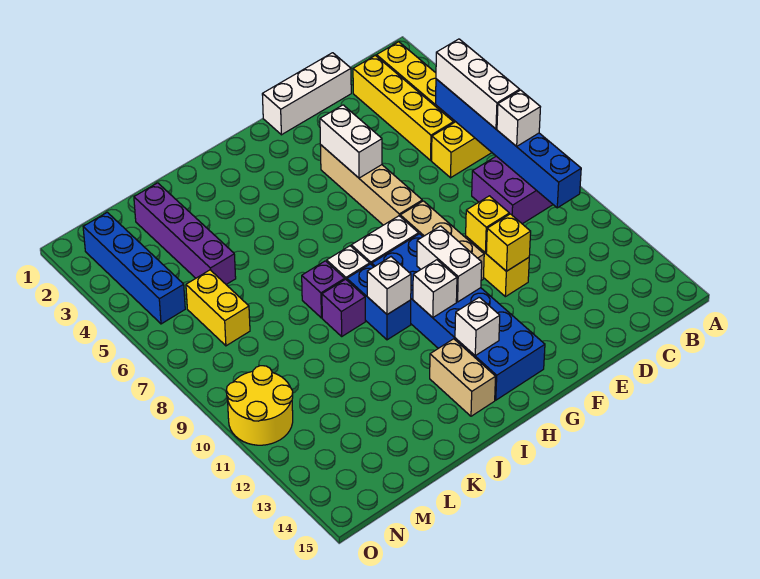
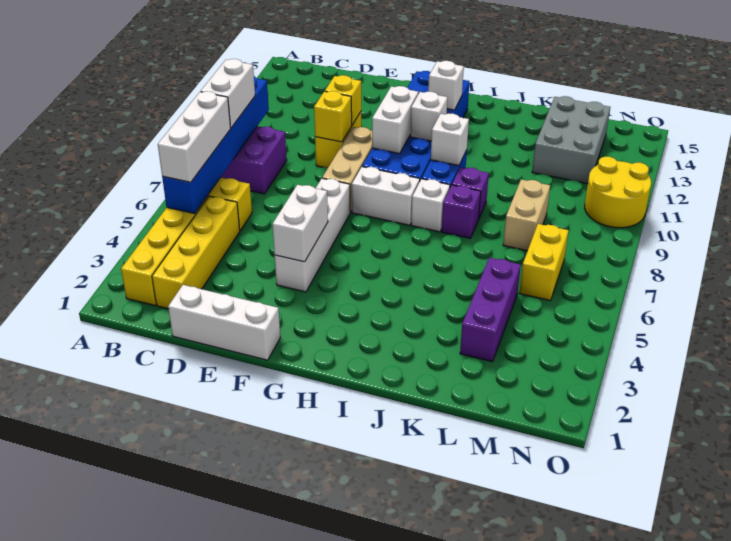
white brick B8 level 3 -> white brick B8:B9 level 3
tan brick F4:F7 level 1 -> white brick F4:F7 level 1
tan brick I13:I14 level 1 -> tan brick L8:L9 level 1
purple brick L2:L5 level 1 -> purple brick L3:L5 level 1
none -> grey brick L12:M14 level 1
blue brick N2:N5 level 1 -> none

